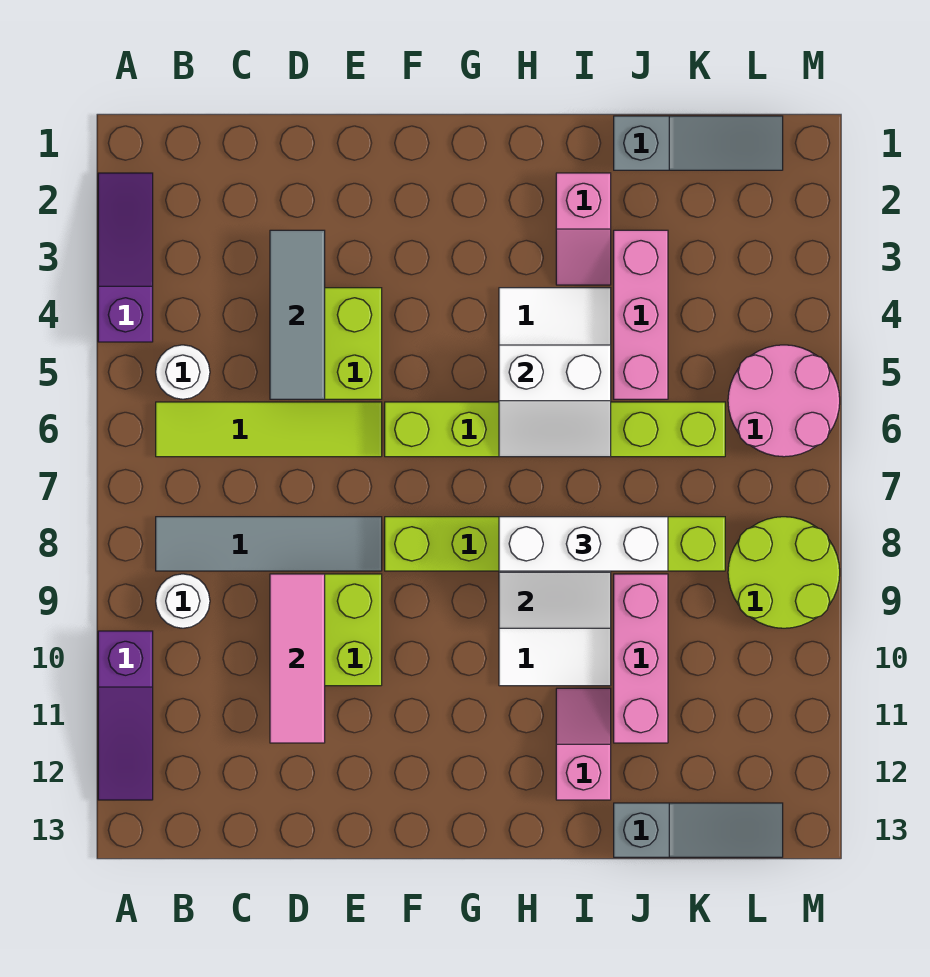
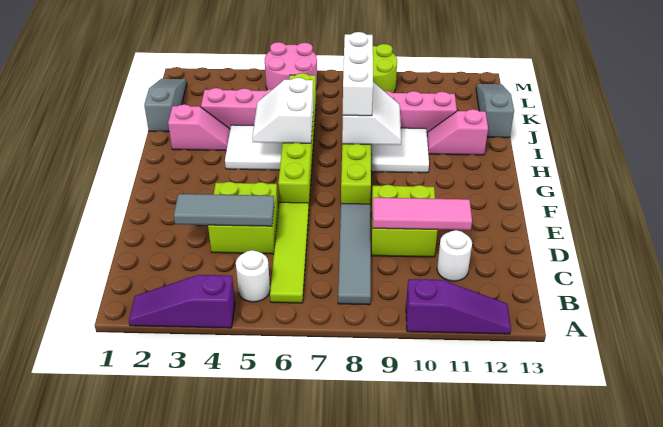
white round brick B9 level 1 -> white round brick C11 level 1
white slope H5:I6 level 2 top 5 -> white slope H5:I6 level 2 top 6

